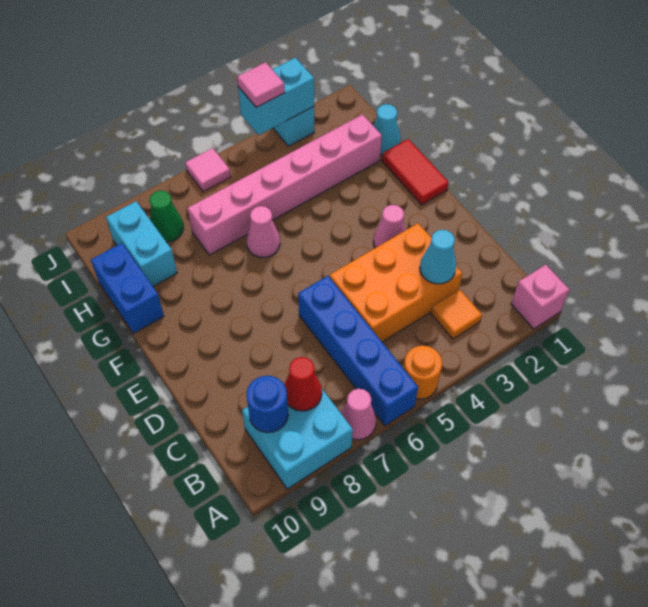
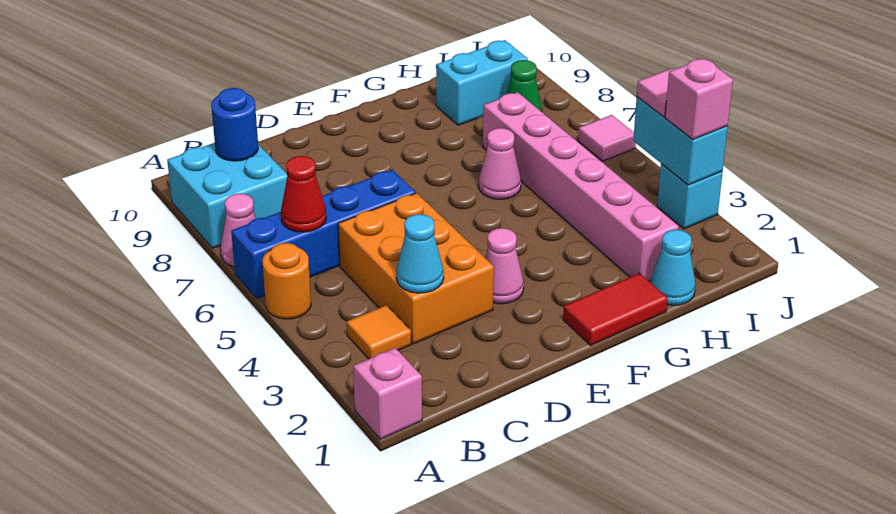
red cone B8 level 2 -> red cone B6 level 2
blue brick G10:H10 level 1 -> none
none -> pink brick J3 level 3

